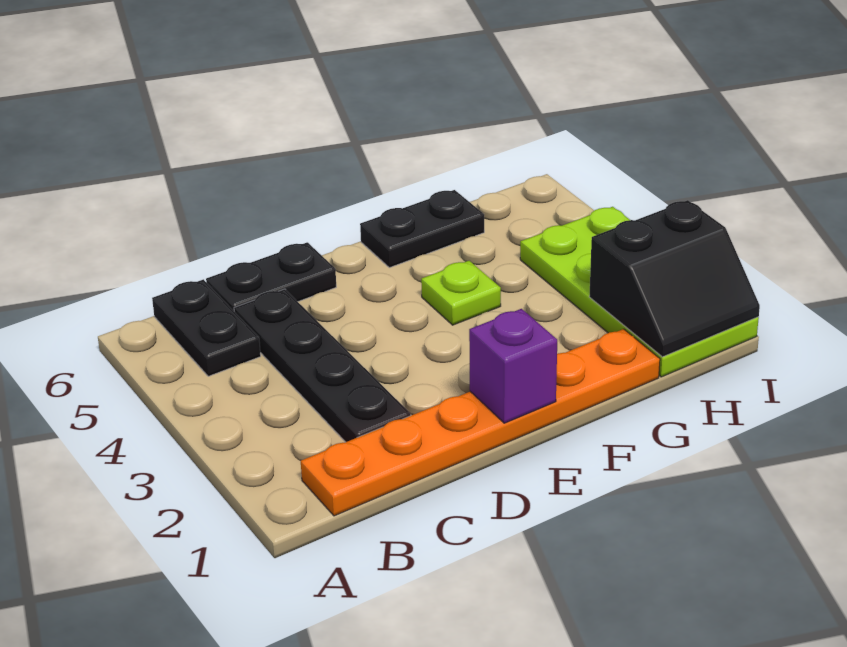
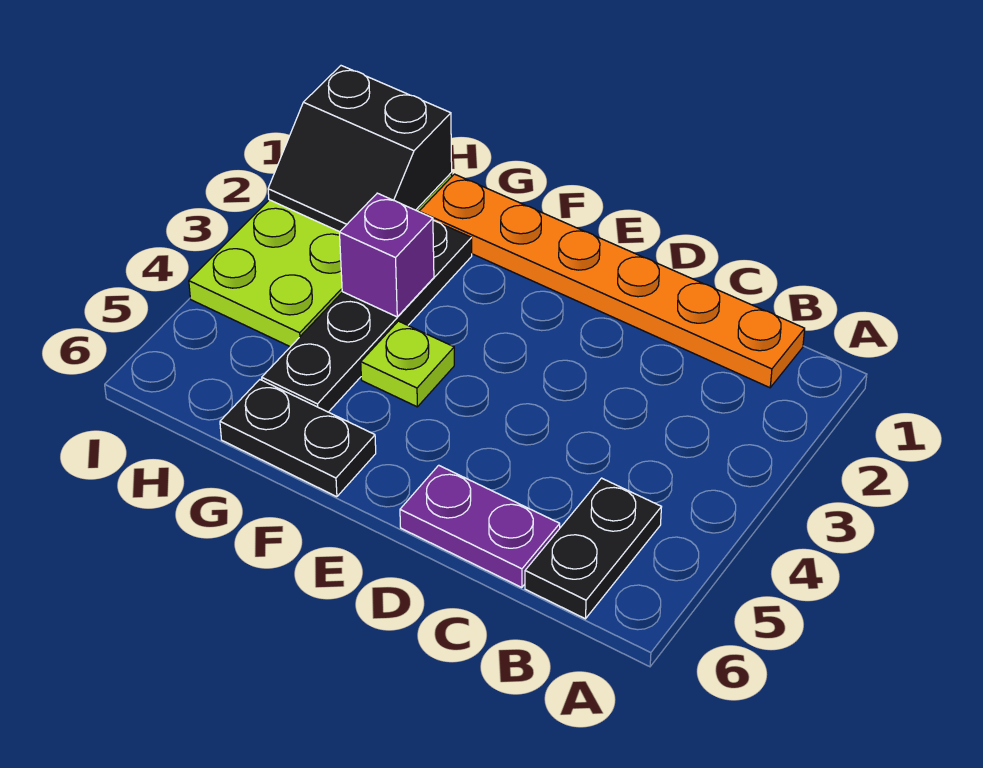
black plate C2:C5 level 1 -> black plate G2:G5 level 1
black plate C6:D6 level 1 -> purple plate C6:D6 level 1
purple brick E1 level 2 -> purple brick G3 level 2
black slope H1:I2 level 2 top 2 -> black slope H1:I2 level 2 top 1

